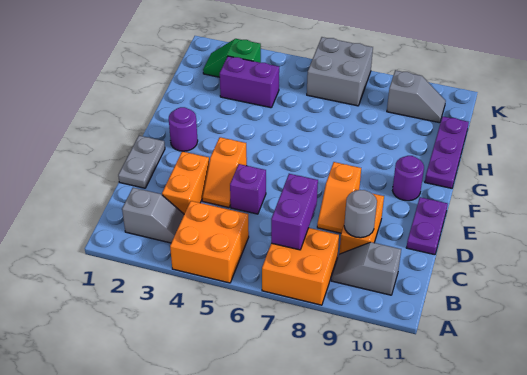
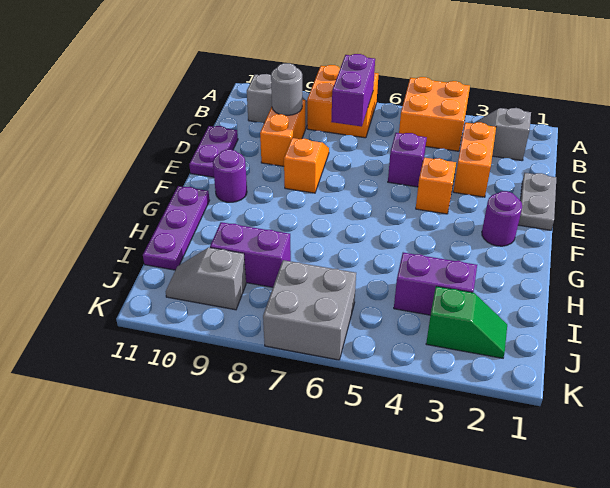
none -> purple brick I8:I9 level 1

